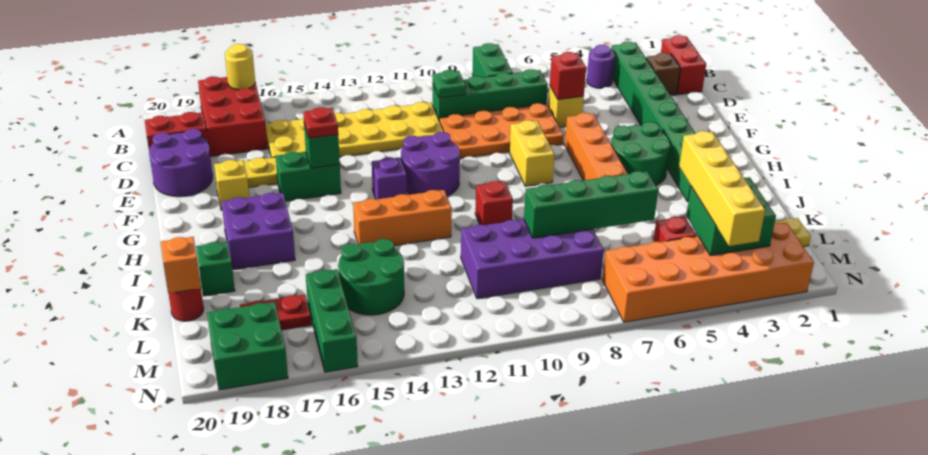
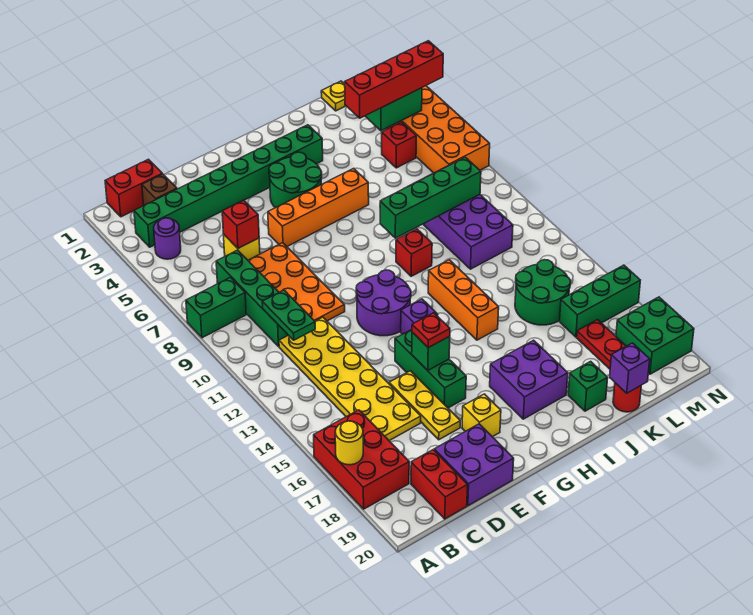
red brick A17:C18 level 1 -> red brick A16:B18 level 1
green plate C10 level 2 -> green plate C10:C11 level 2
purple round brick D19:E20 level 1 -> purple brick D19:E20 level 1
yellow brick F8:G8 level 1 -> none
green brick F15:F16 level 1 -> green brick F14:F16 level 1
yellow brick K4:N4 level 3 -> red brick K4:N4 level 3
green brick K6:K9 level 2 -> green brick I9:L9 level 2
orange brick K20 level 2 -> purple brick K20 level 2

